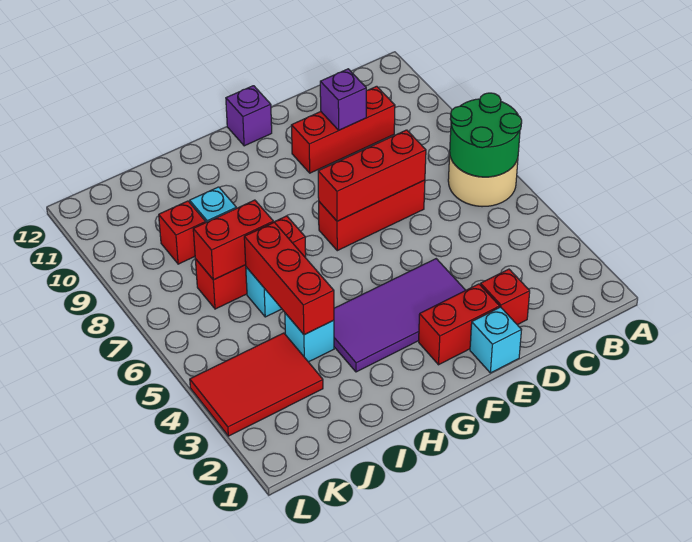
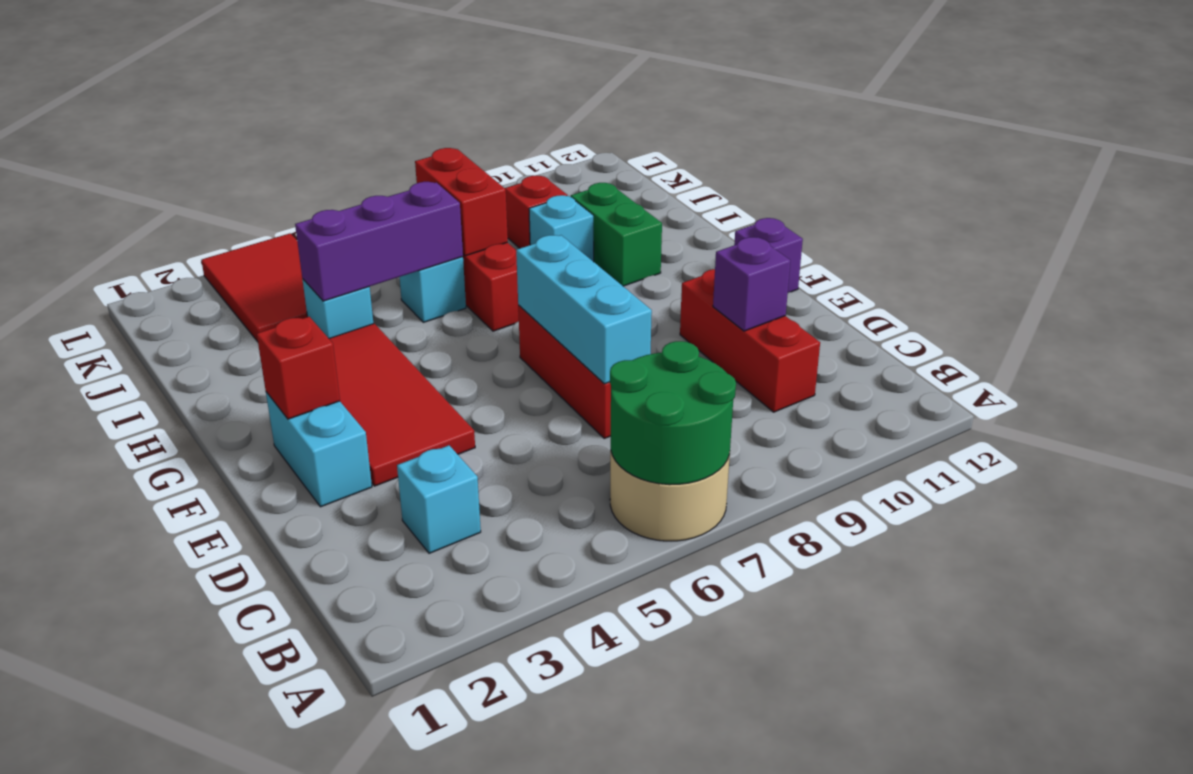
red brick D2 level 1 -> red brick F2 level 2
red brick D7:F7 level 2 -> cyan brick D7:F7 level 2
cyan brick E1 level 1 -> cyan brick C3 level 1
red brick E2:F2 level 1 -> cyan brick E2:F2 level 1
purple tile E3:H4 level 1 -> red tile E3:H4 level 1
none -> green brick H10:I10 level 1
red brick I4:I6 level 2 -> purple brick I4:I6 level 2

